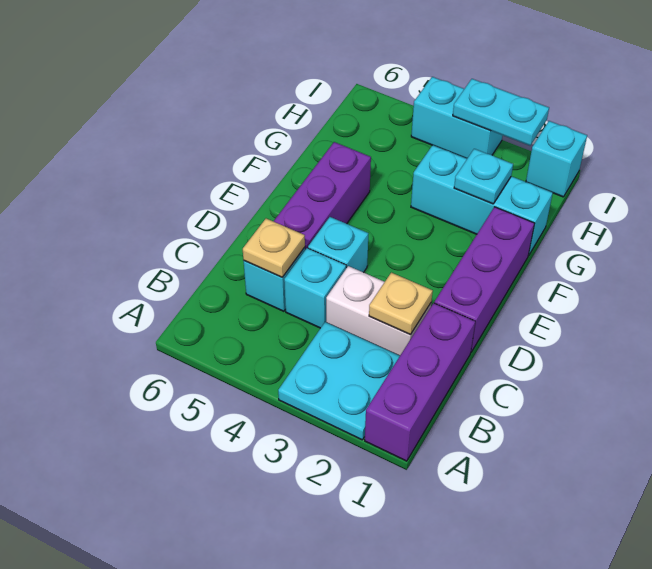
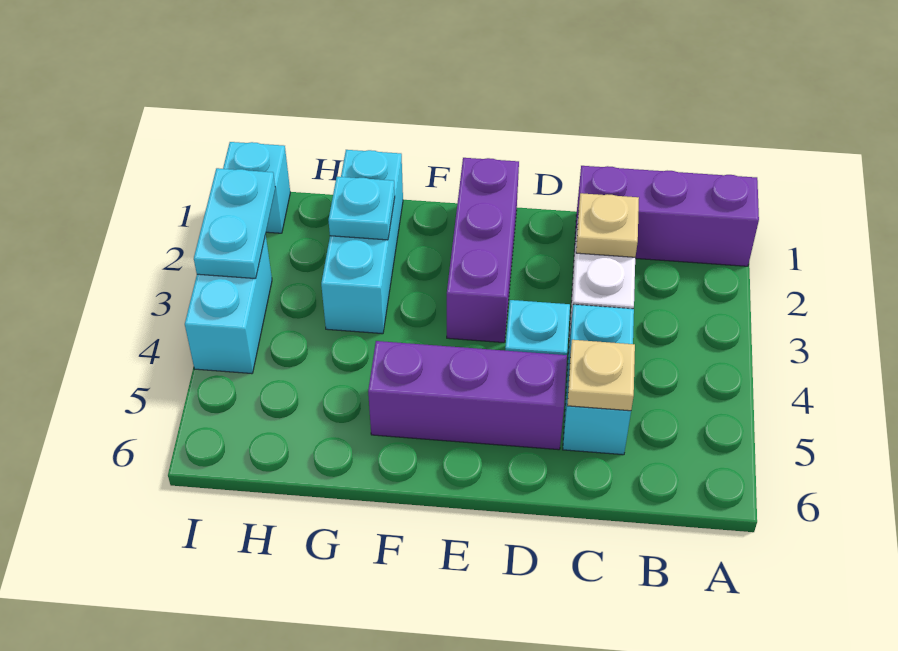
cyan plate A2:B3 level 1 -> none
purple brick D1:F1 level 1 -> purple brick E1:E3 level 1

